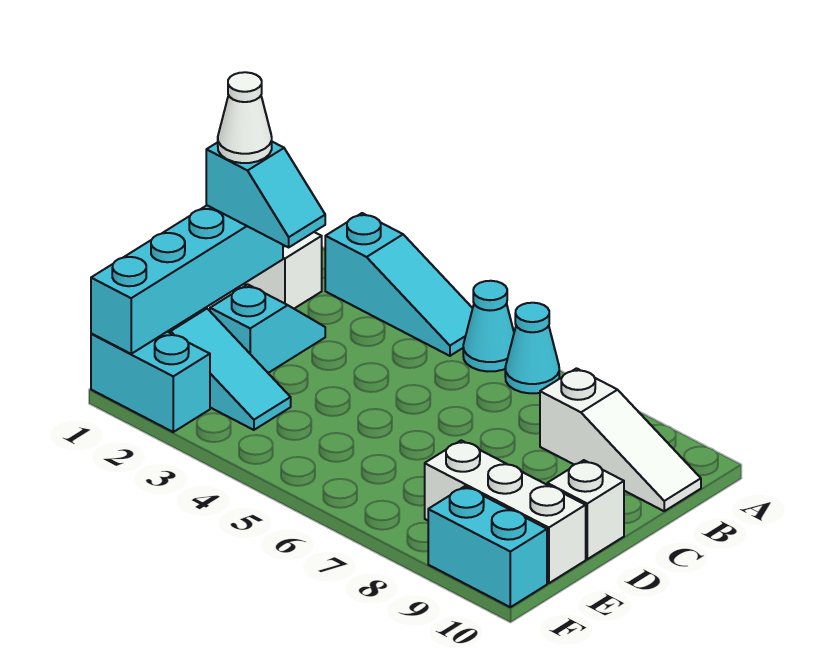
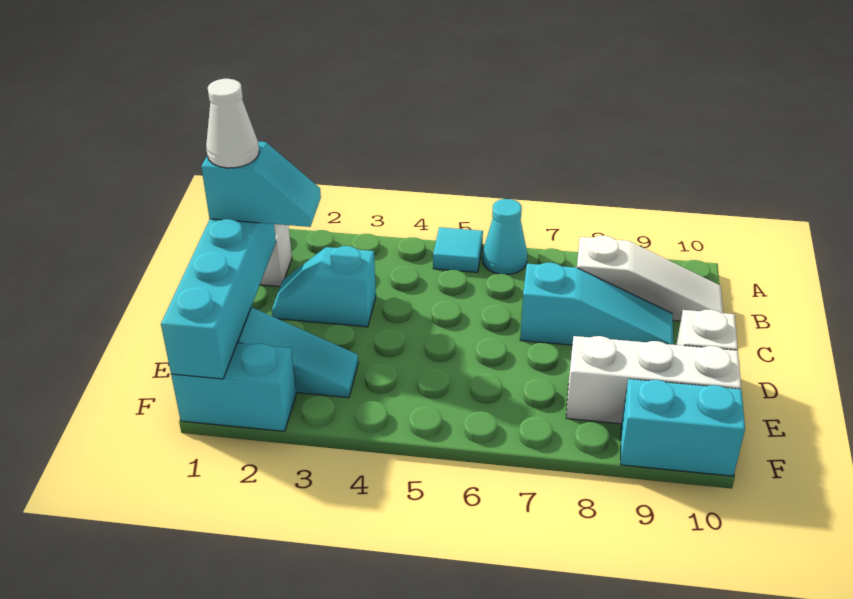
cyan slope A2:A4 level 1 top 2 -> cyan slope C7:C9 level 1 top 7
cyan cone A5 level 1 -> cyan tile A5 level 1
cyan slope C2:D2 level 1 top D -> cyan slope C2:C3 level 1 top 3

